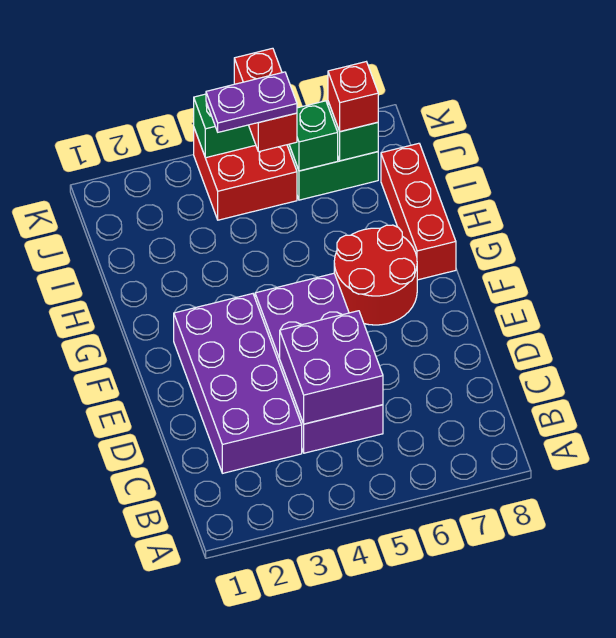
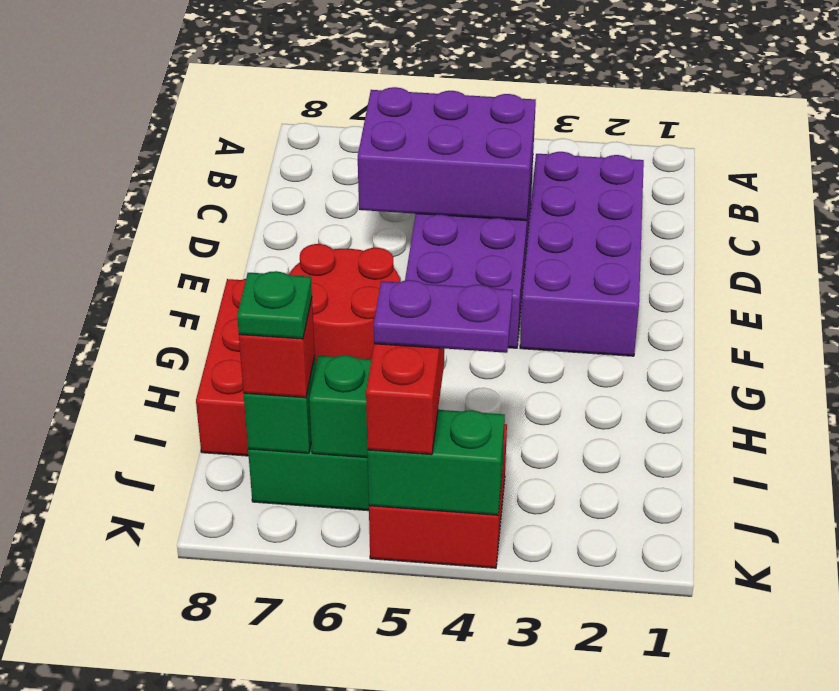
purple brick C4:D5 level 2 -> purple brick C4:D6 level 2
none -> green plate J7 level 4

